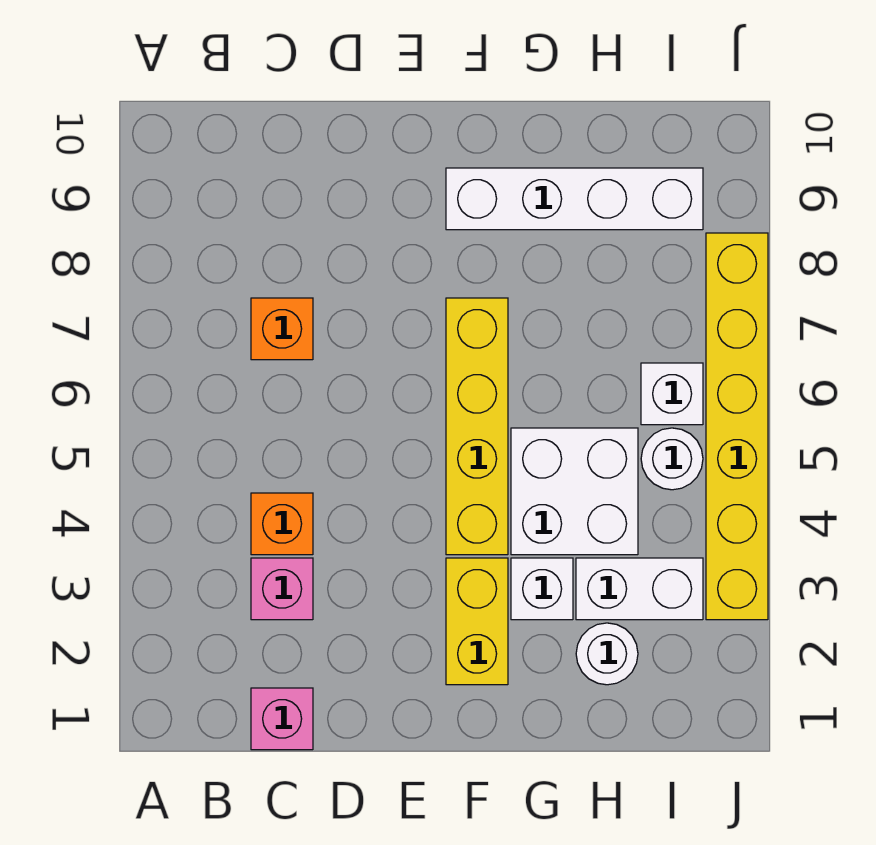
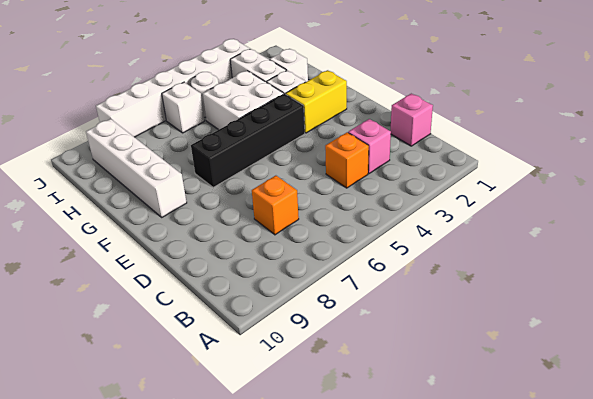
yellow brick F4:F7 level 1 -> black brick F4:F7 level 1
white round brick H2 level 1 -> white brick H2 level 1
yellow brick J3:J8 level 1 -> white brick J3:J8 level 1

